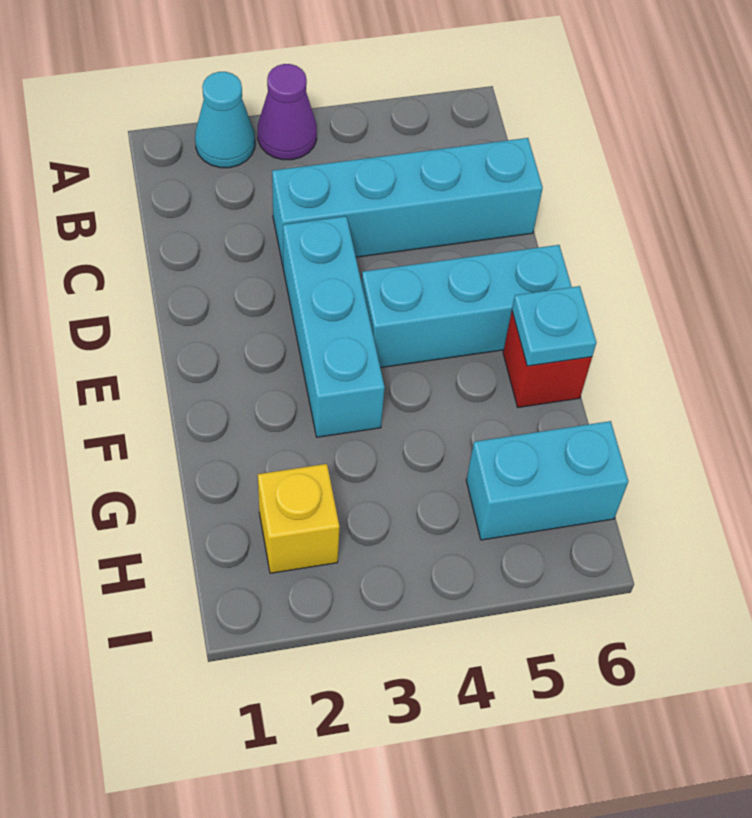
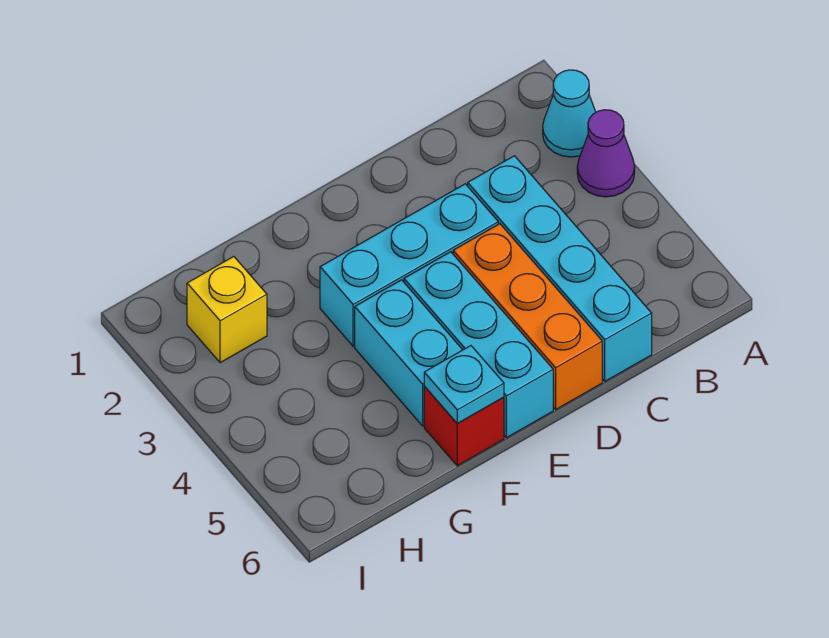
none -> orange brick D4:D6 level 1
cyan brick H5:H6 level 1 -> cyan brick F4:F5 level 1

